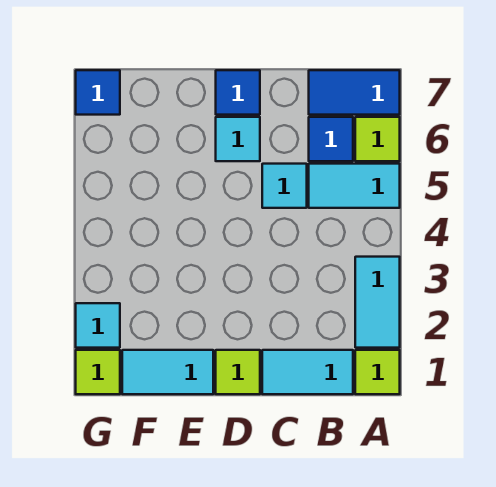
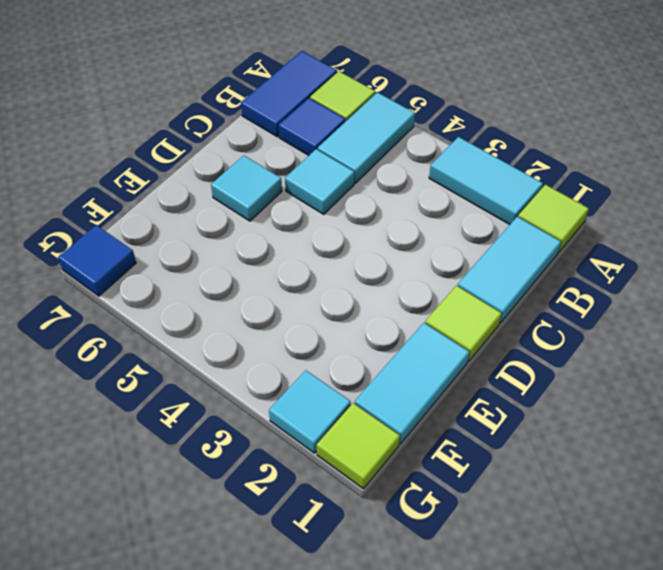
blue tile D7 level 1 -> none

